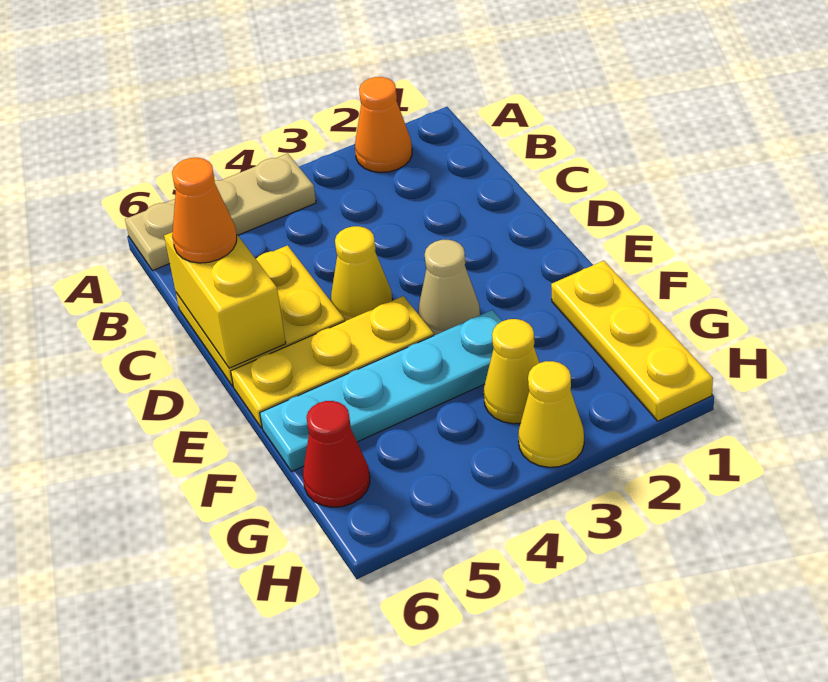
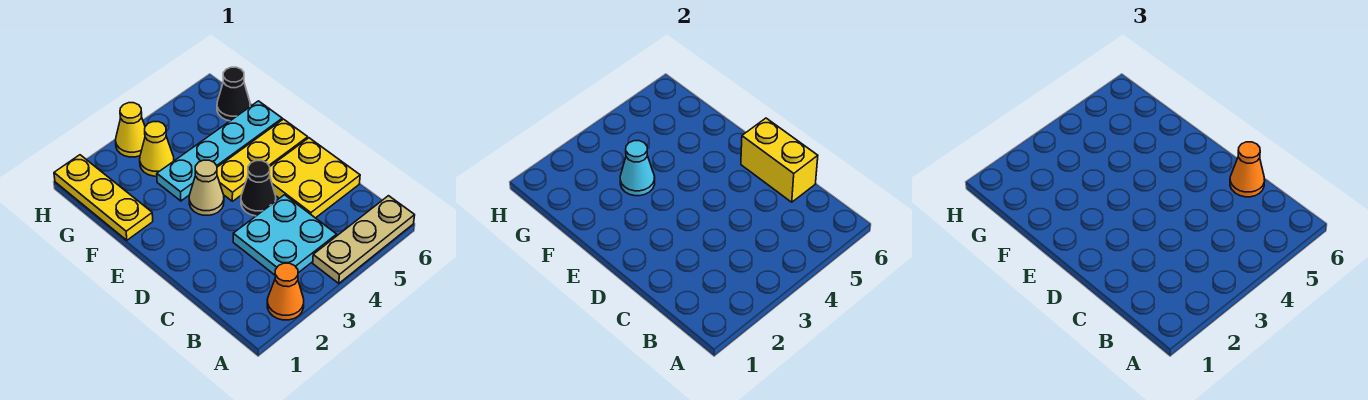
none -> cyan plate B3:C4 level 1
yellow cone D4 level 1 -> black cone D4 level 1
none -> cyan cone F3 level 2
red cone G6 level 1 -> black cone G6 level 1

